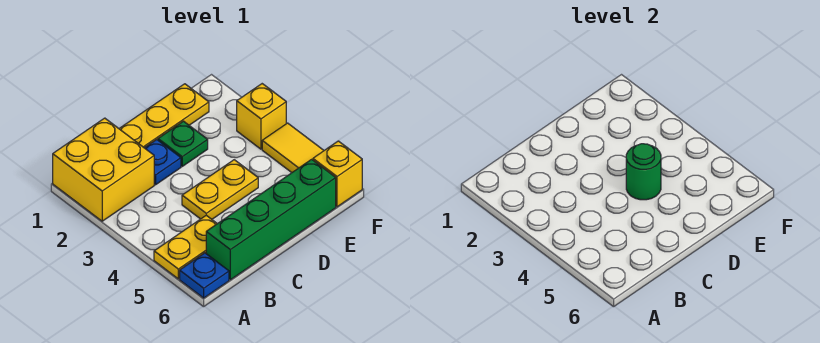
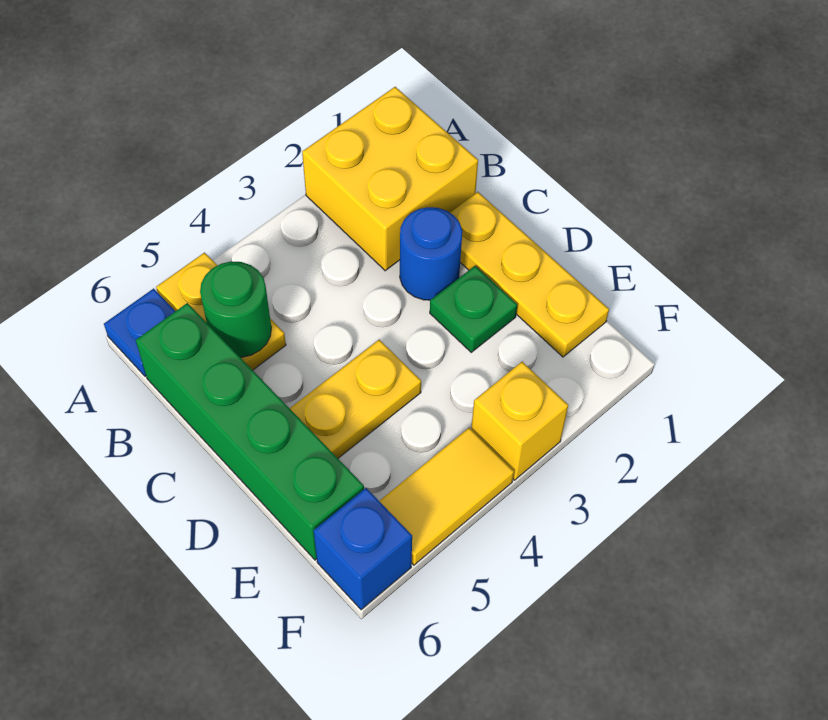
blue plate C2 level 1 -> blue round brick C2 level 1
yellow plate C4:D4 level 1 -> yellow plate D4:D5 level 1
green round brick D4 level 2 -> green round brick B5 level 2
yellow brick F6 level 1 -> blue brick F6 level 1

